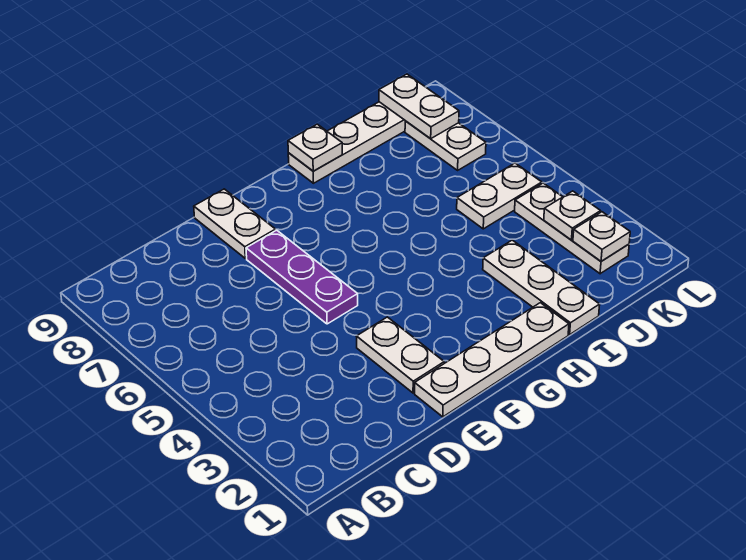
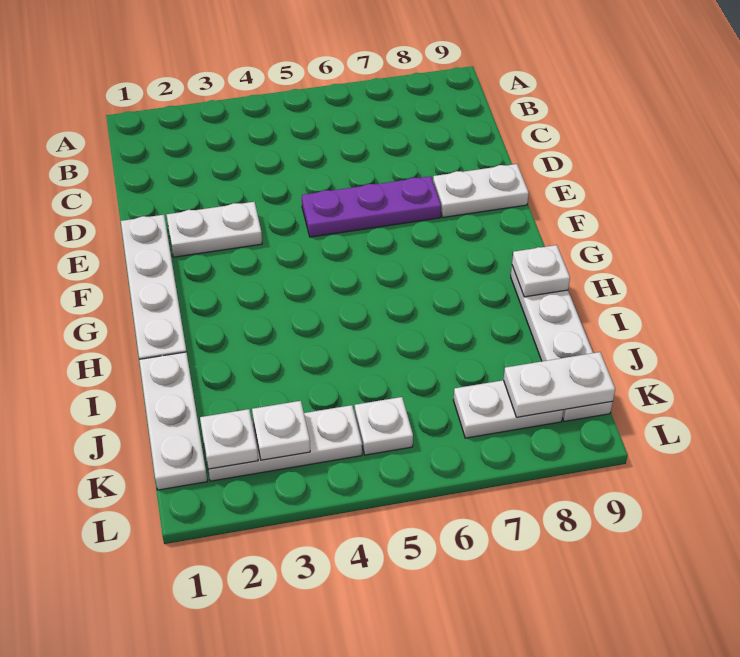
white plate I1:I3 level 1 -> white plate I1:K1 level 1
white plate J5:K5 level 1 -> white plate K5 level 1

